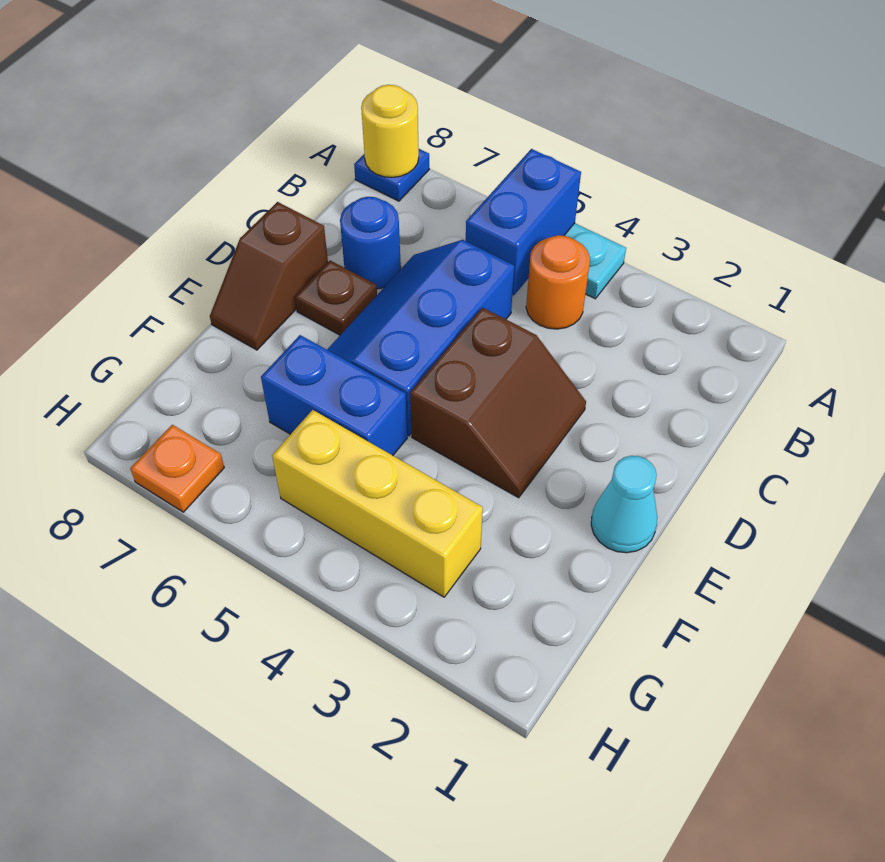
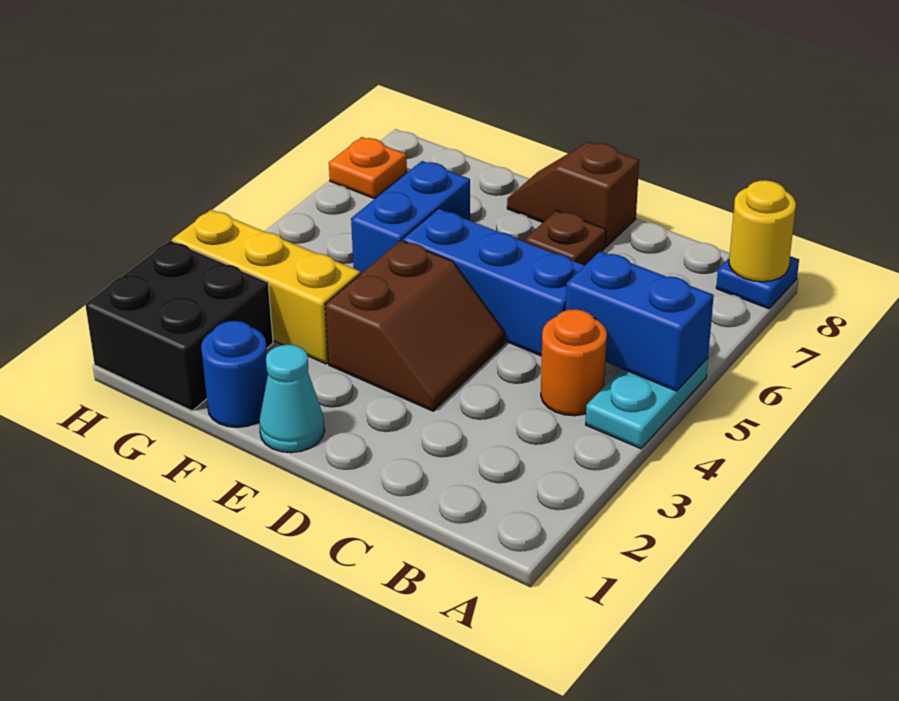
blue round brick C7 level 1 -> blue round brick F1 level 1
brown slope D3:E4 level 1 top 4 -> brown slope D3:E4 level 1 top E
none -> black brick G1:H2 level 1
yellow brick G3:G5 level 1 -> yellow brick F3:H3 level 1

